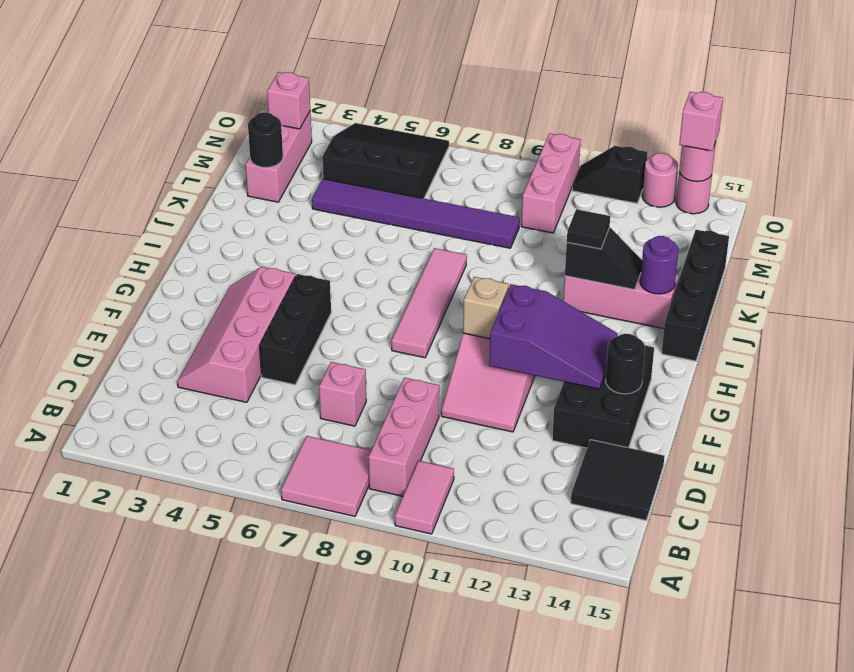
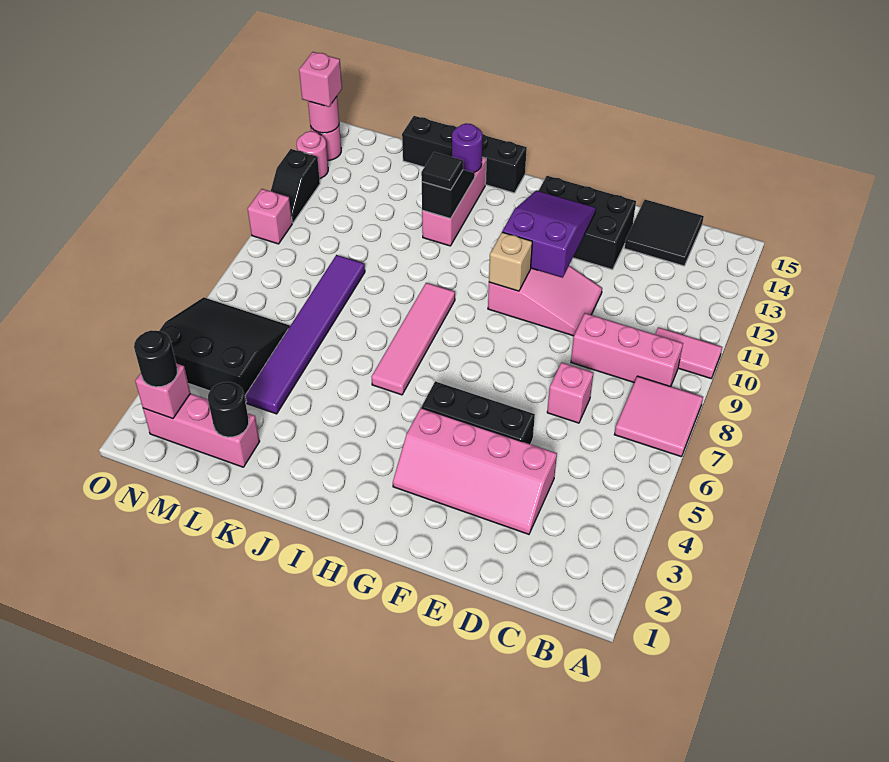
black round brick F14 level 2 -> black round brick N2 level 3
pink tile G8:J8 level 1 -> pink tile I6:I9 level 1
black slope M4:O6 level 1 top M -> black slope M4:O6 level 1 top 4
pink brick M10:O10 level 1 -> pink brick O10 level 1

